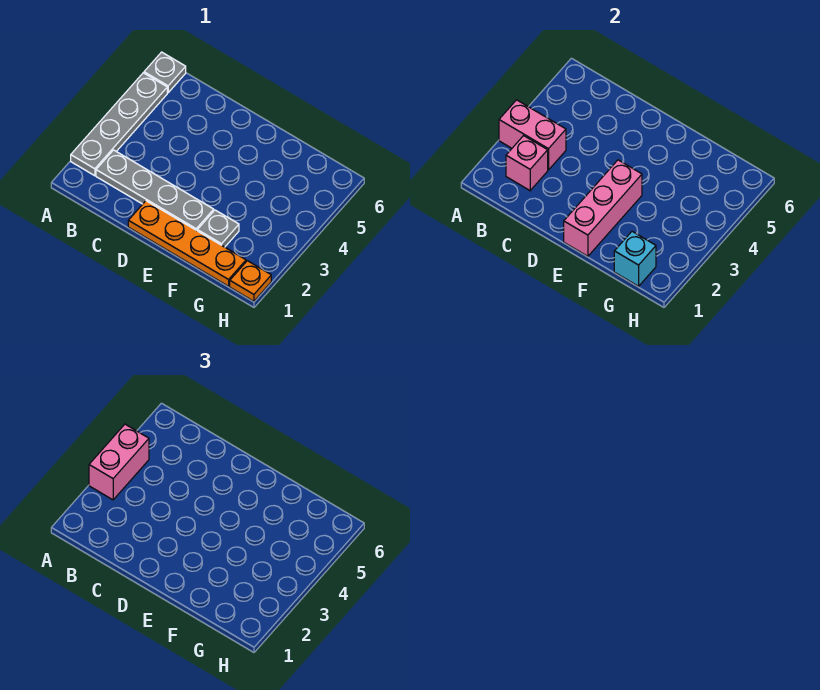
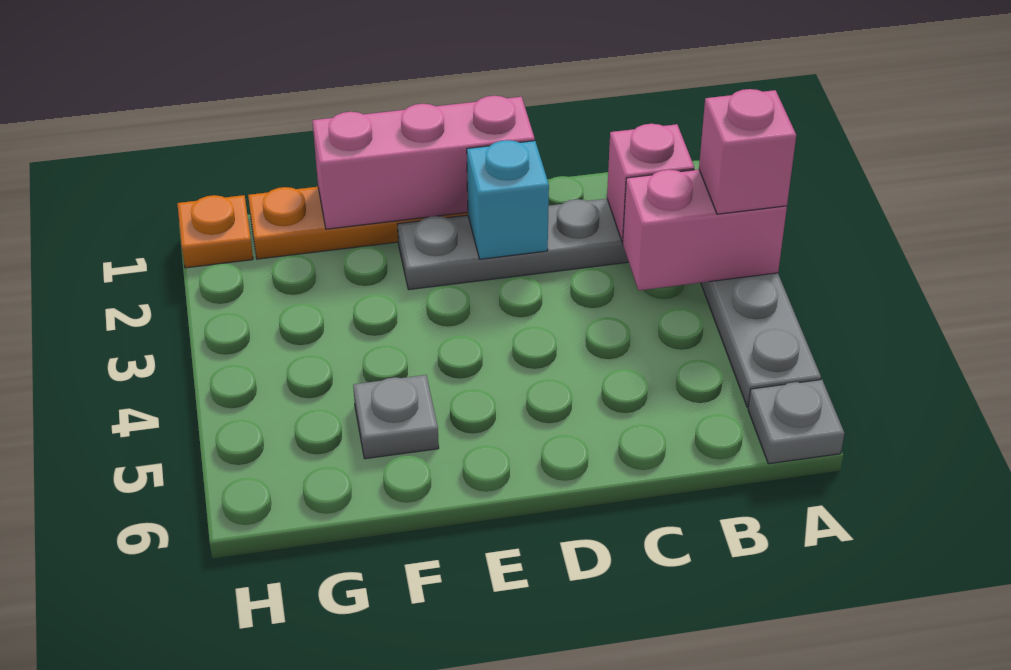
pink brick A3:A4 level 3 -> pink brick A3 level 3
pink brick E1:E3 level 2 -> pink brick D1:F1 level 2
grey plate F2 level 1 -> grey plate F5 level 1
cyan brick G1 level 2 -> cyan brick D2 level 2

